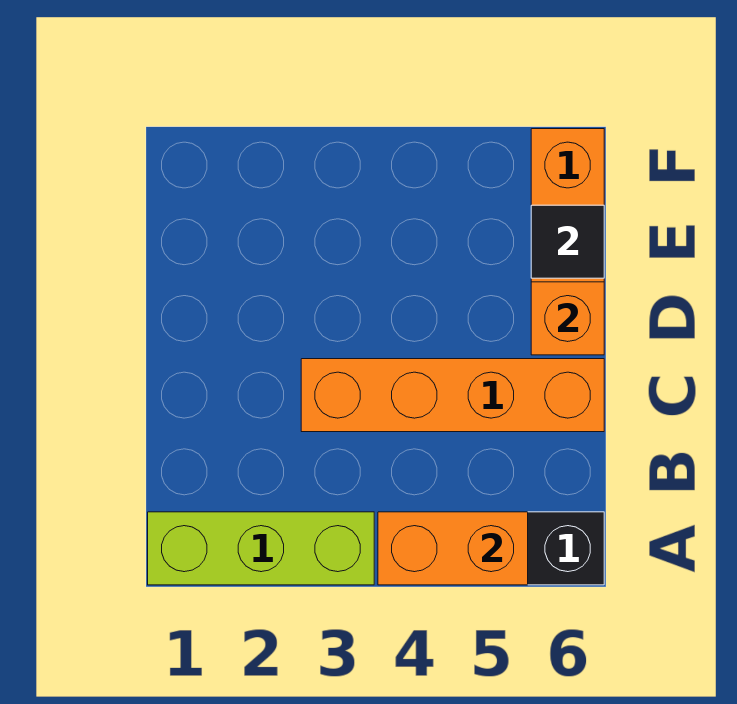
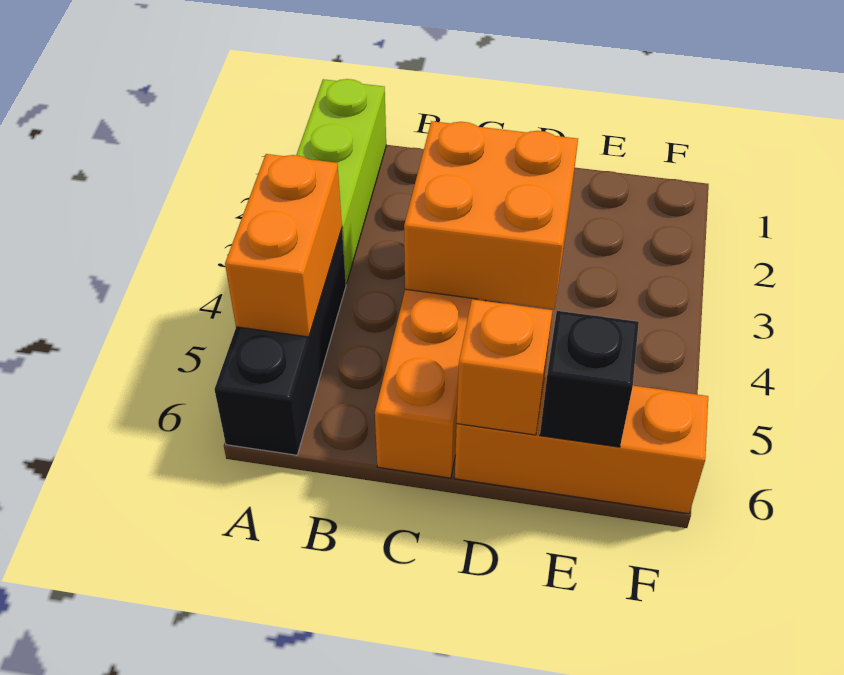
none -> orange brick C3:D4 level 2
black tile E6 level 2 -> black brick E6 level 2

